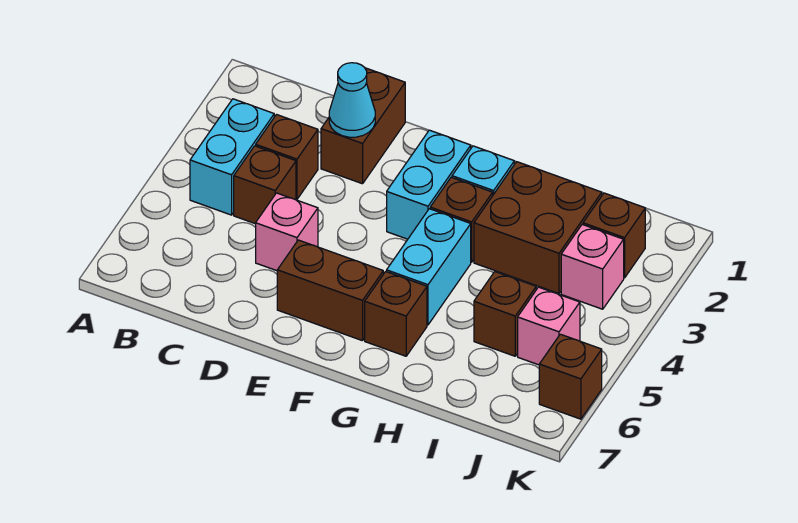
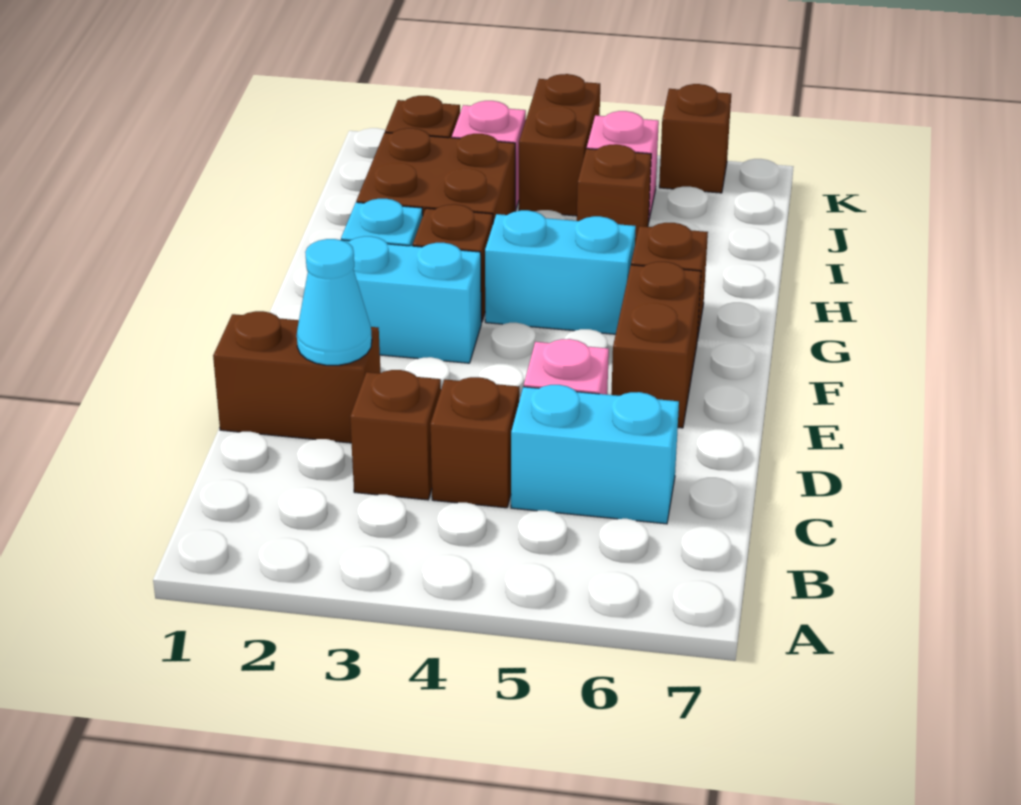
cyan brick B3:B4 level 1 -> cyan brick C5:C6 level 1
none -> brown brick J4:K4 level 1

